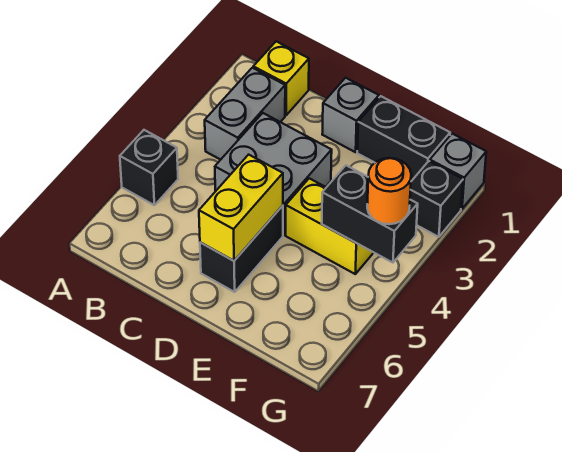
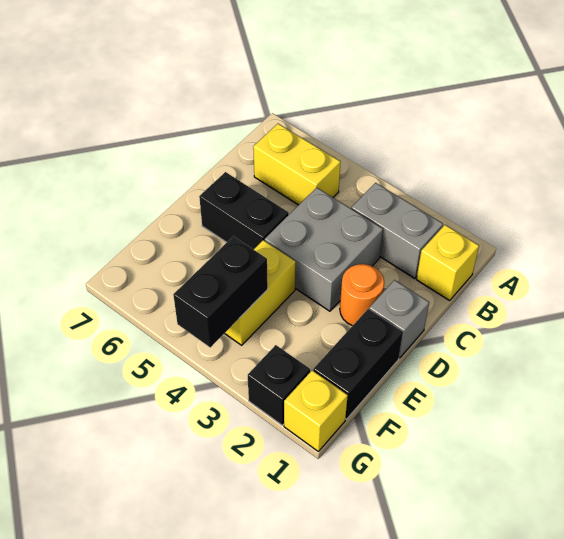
black brick A5 level 1 -> none
yellow brick D5:D6 level 2 -> yellow brick B5:B6 level 1
grey brick G1 level 1 -> yellow brick G1 level 1
orange round brick G4 level 3 -> orange round brick D2 level 1

